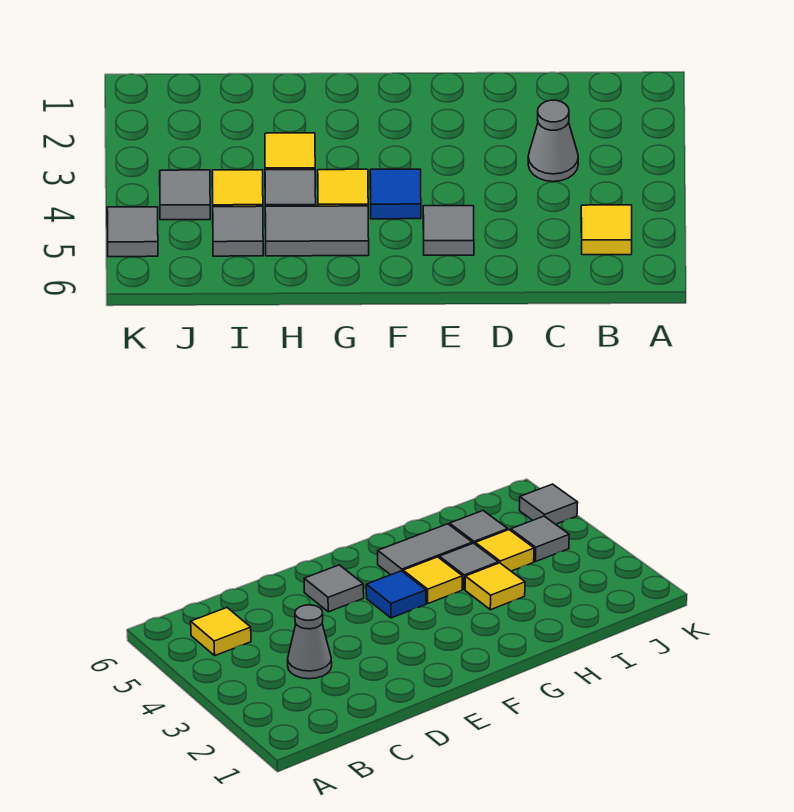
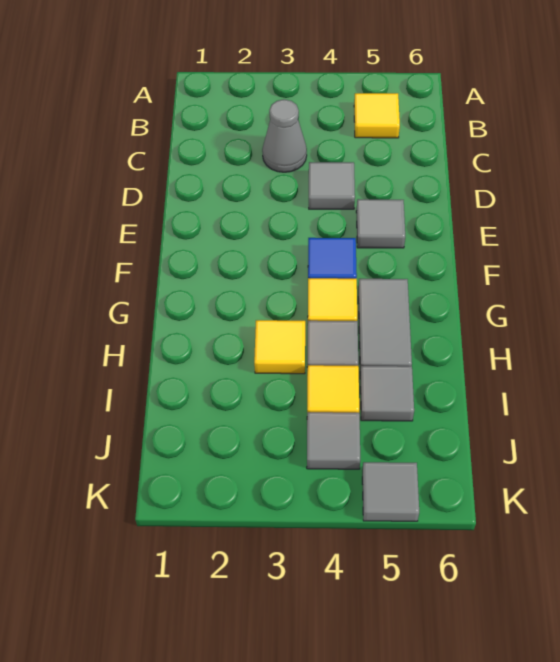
none -> grey tile D4 level 1

